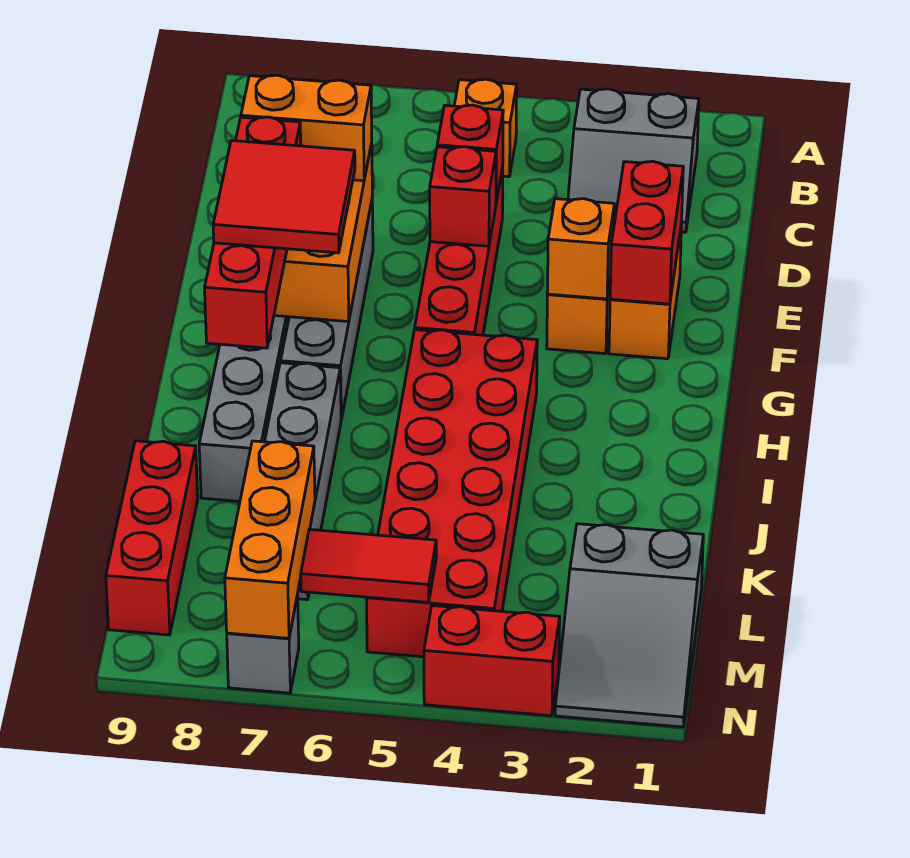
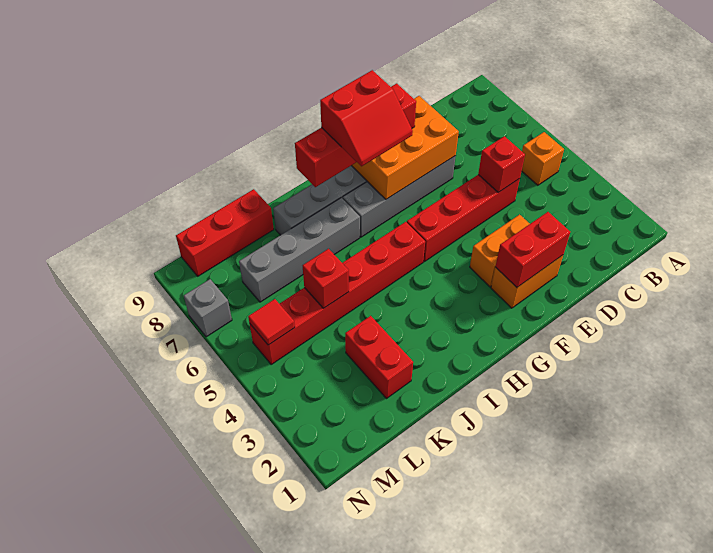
grey slope B2:C3 level 1 top B -> none
red brick E5 level 2 -> red brick K5 level 2
orange brick E7:E8 level 3 -> none
orange brick F3 level 2 -> none
red tile G7:H8 level 4 -> red slope G7:H8 level 4 top 8
red brick H4:M5 level 1 -> red brick H5:M5 level 1
grey slope L1:N2 level 1 top L -> none
orange brick L7:N7 level 2 -> none
red tile M5:M6 level 2 -> red tile M5 level 2
red brick N3:N4 level 1 -> red brick K2:K3 level 1

